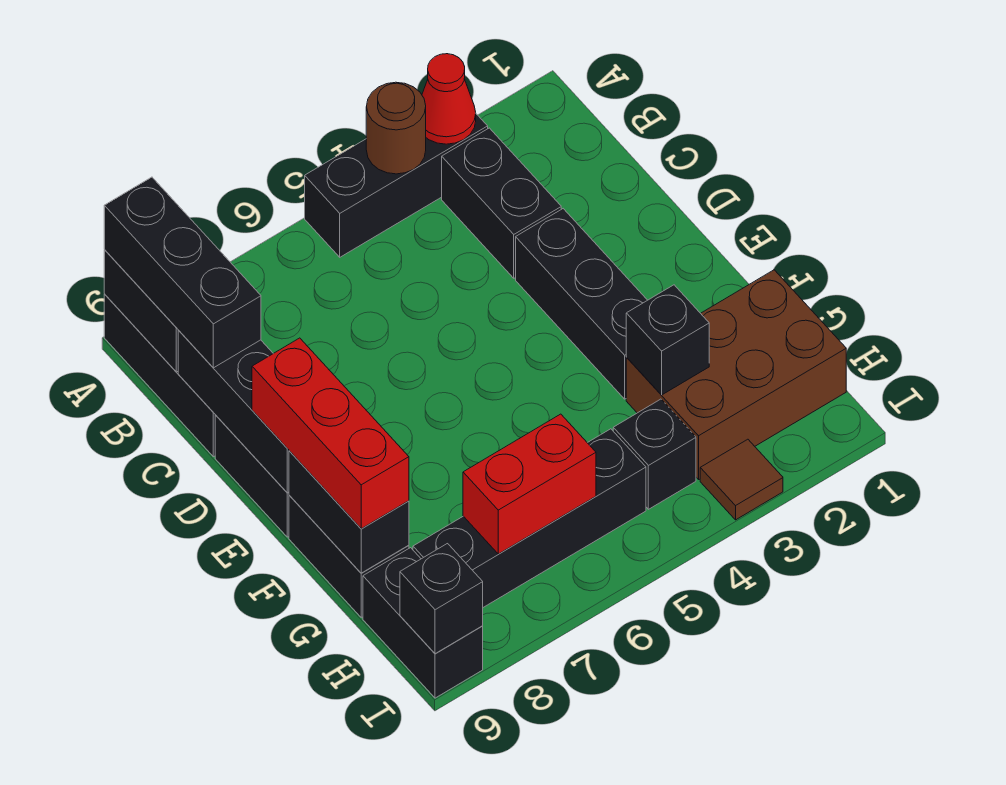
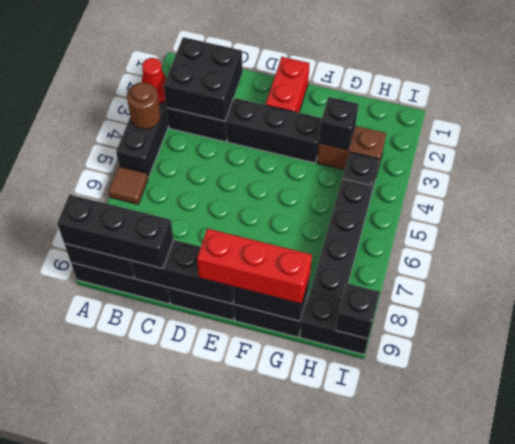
none -> black brick B2:C3 level 2
brown brick G1:H3 level 1 -> brown brick G3:H3 level 1
red brick H6:H7 level 2 -> red brick E1:E2 level 1
brown tile I3 level 1 -> brown tile A6 level 1

